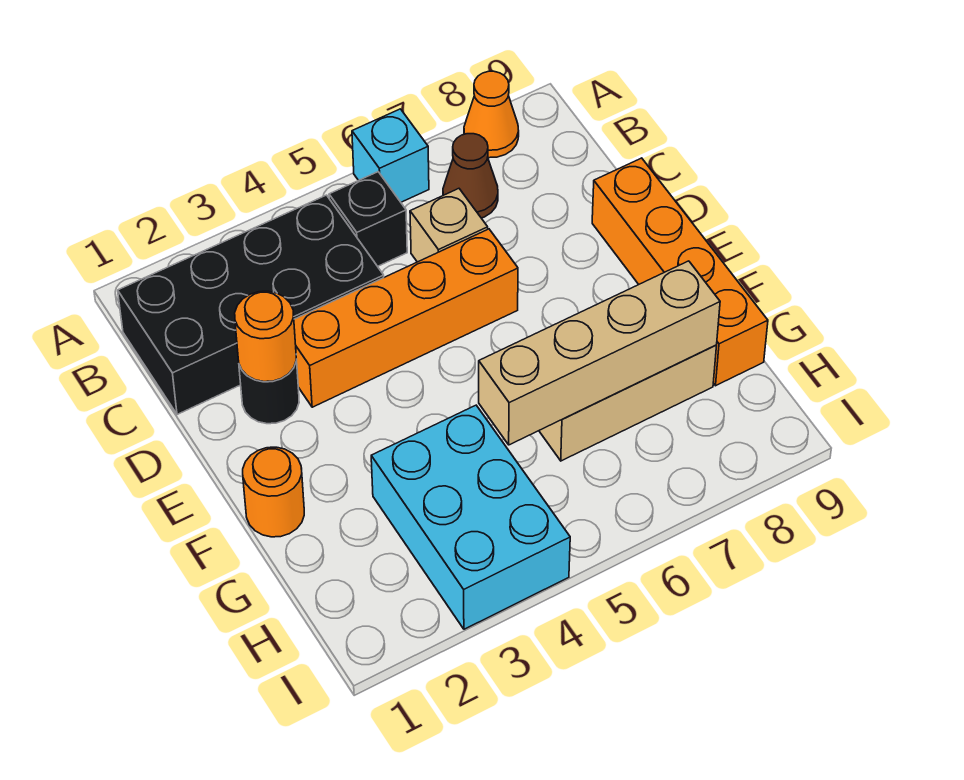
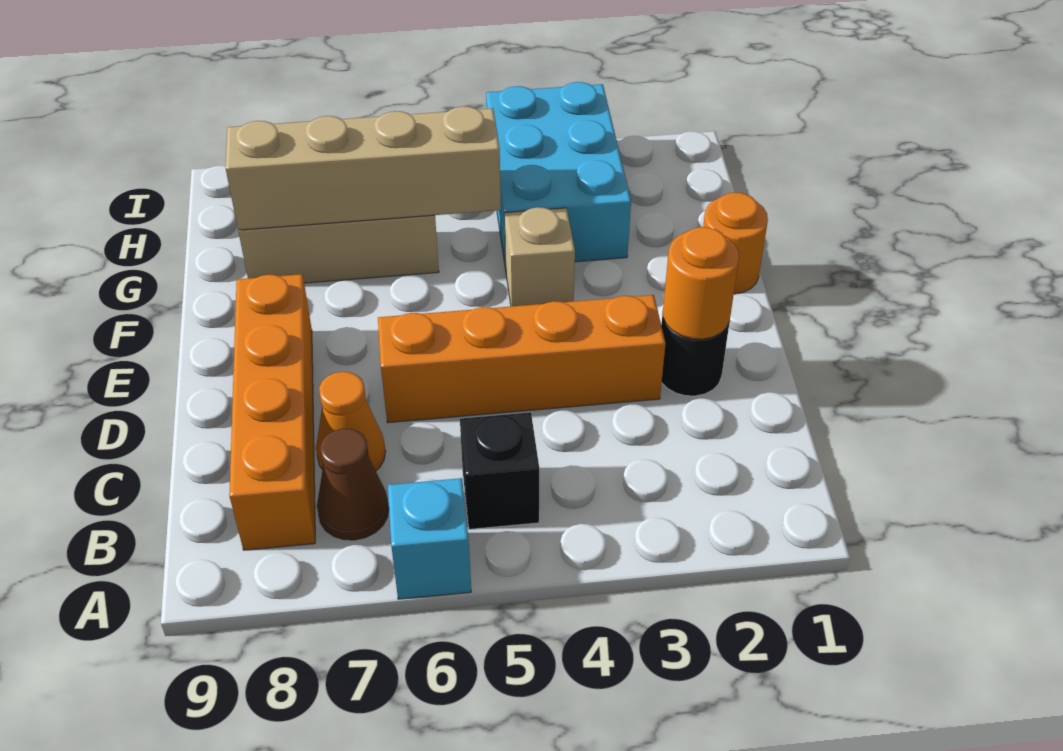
orange cone A8 level 1 -> orange cone C7 level 1
black brick B1:C4 level 1 -> none
tan brick C6 level 1 -> tan brick F4 level 1
orange brick D9:G9 level 1 -> orange brick B8:E8 level 1

